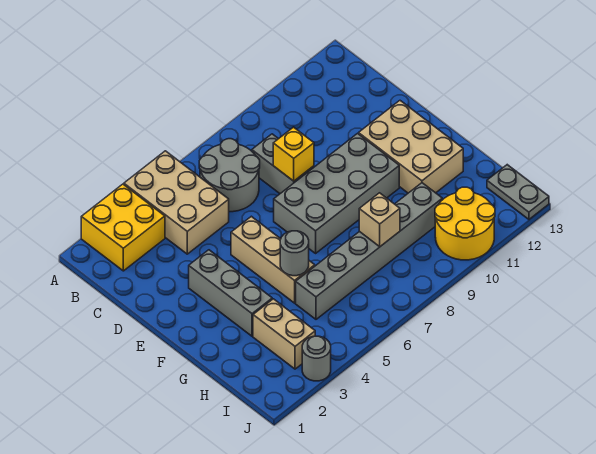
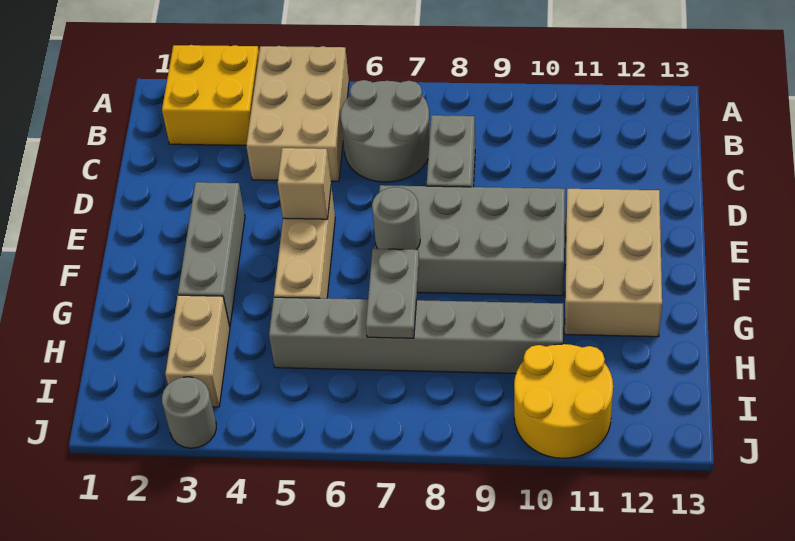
yellow brick D8 level 2 -> none
grey round brick G5 level 2 -> grey round brick F7 level 2
tan brick H8 level 2 -> tan brick E5 level 2
grey plate I13:J13 level 1 -> grey plate G7:H7 level 2

